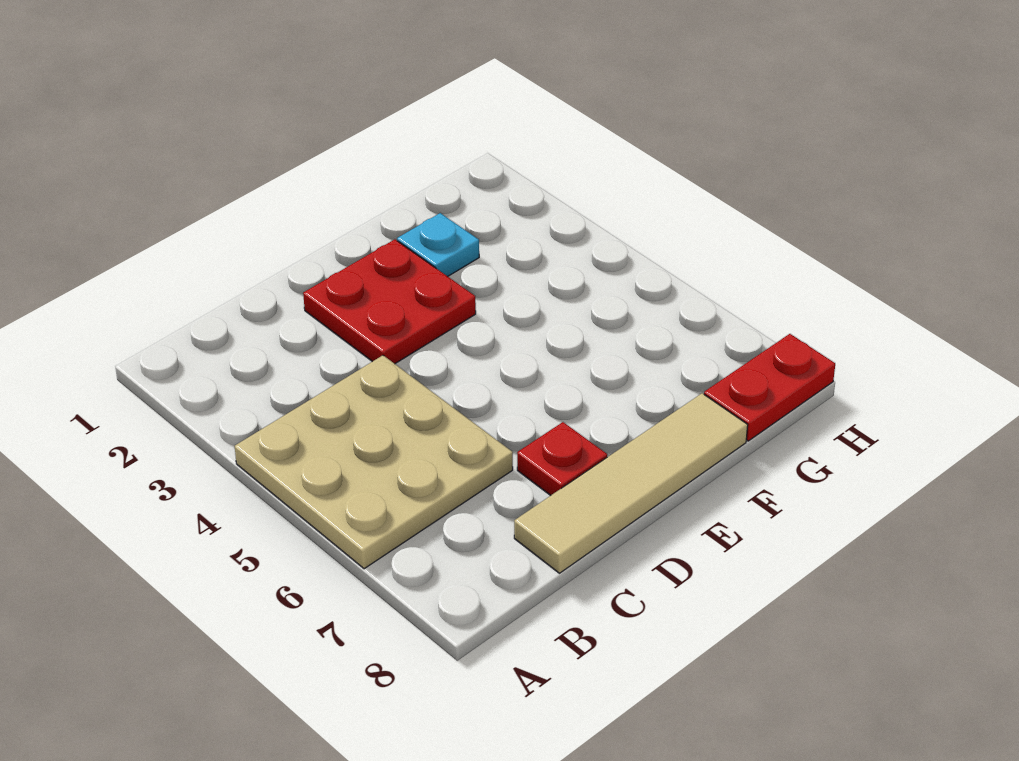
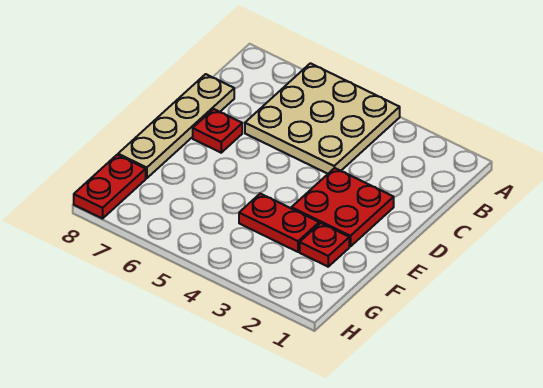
tan tile C8:F8 level 1 -> tan plate C8:F8 level 1
cyan plate F2 level 1 -> red plate F2 level 1
none -> red plate F3:F4 level 1

